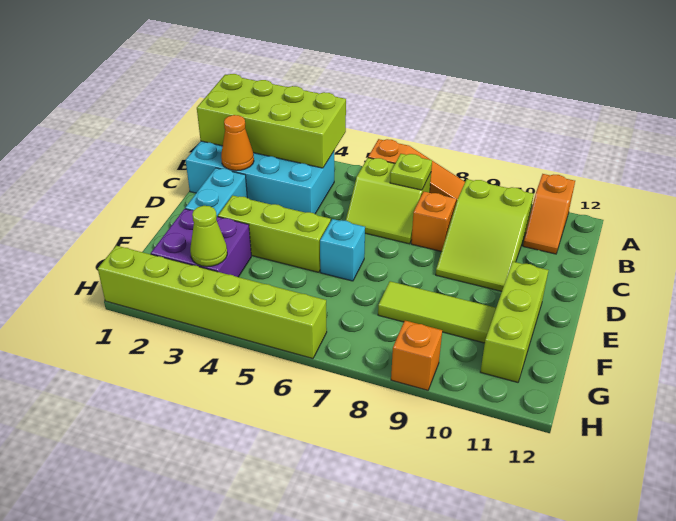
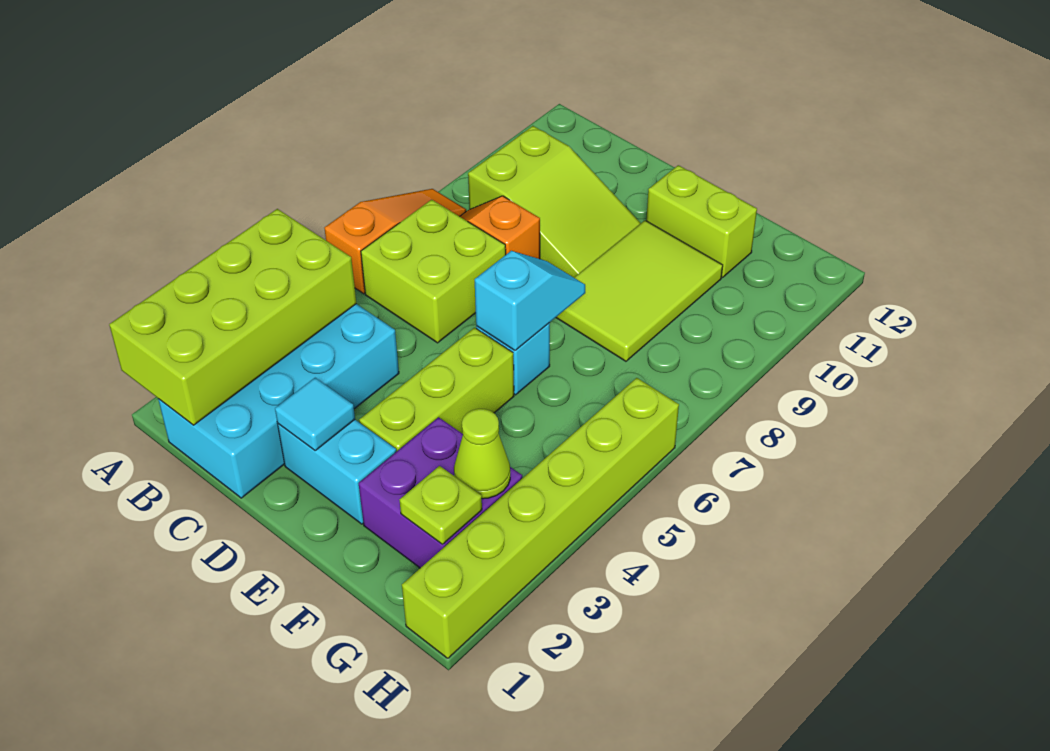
orange slope A11:B11 level 1 top A -> none
lime slope B6:C7 level 1 top B -> lime brick B6:C7 level 1
lime plate B7 level 2 -> lime plate G2 level 2
orange cone C2 level 2 -> none
none -> cyan tile D2 level 2
none -> cyan slope E6:E7 level 2 top 6
lime brick E11:G11 level 1 -> lime brick E11:F11 level 1
lime tile F8:F10 level 1 -> lime tile E8:F10 level 1
orange brick H9 level 1 -> none

